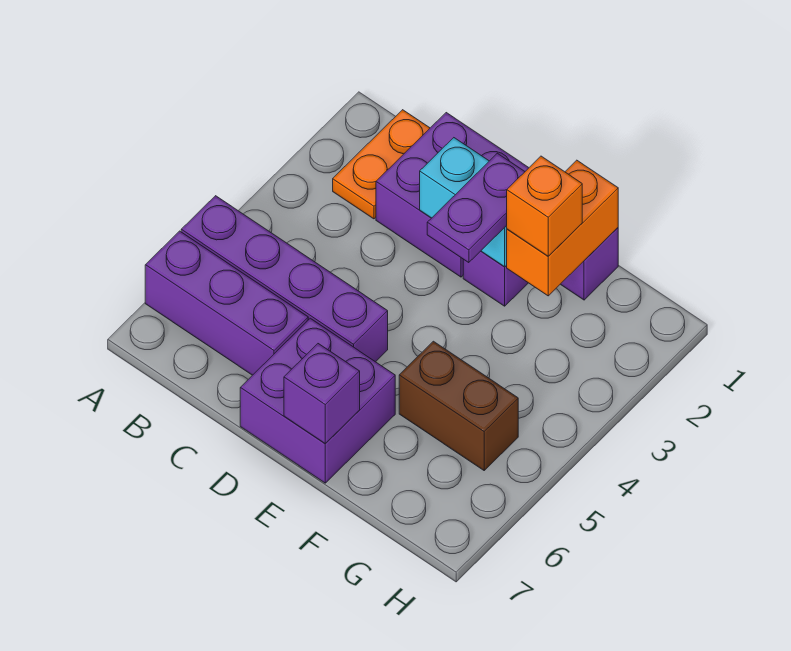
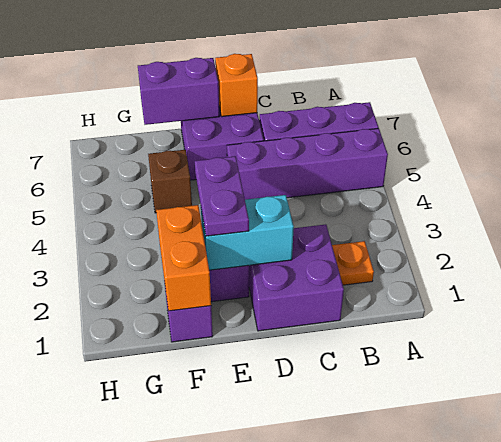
orange plate B1:B2 level 1 -> orange plate B2 level 1
purple brick E7 level 2 -> purple brick E7:F7 level 2
orange brick F2 level 3 -> orange brick D7 level 2
brown brick F5:G5 level 1 -> brown brick F5 level 1

